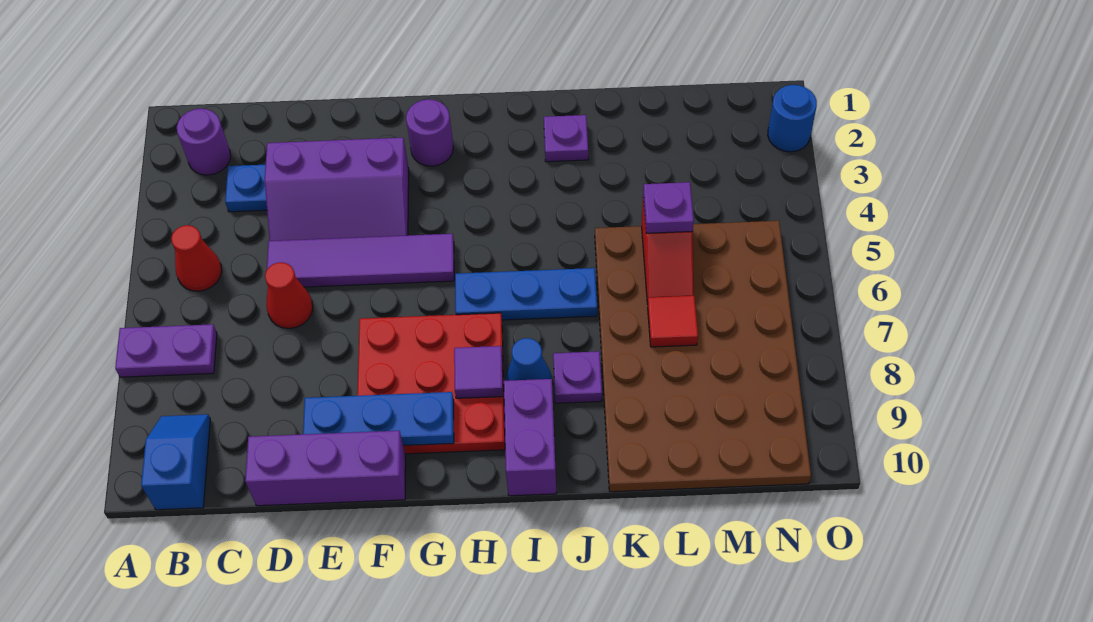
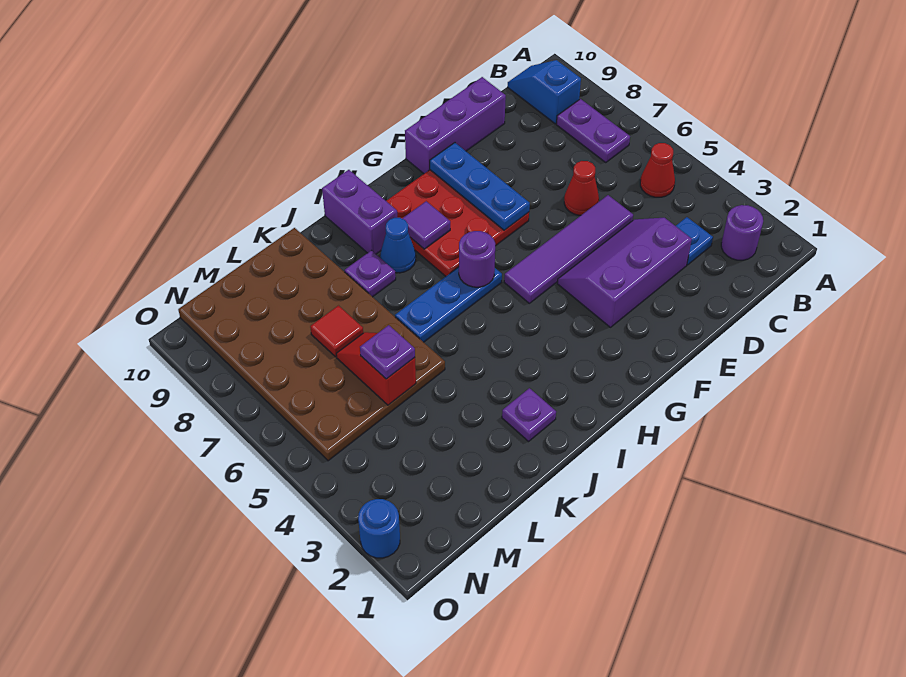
purple plate A7:B7 level 1 -> purple plate B7:B8 level 1
blue slope B9:B10 level 1 top 10 -> blue slope B9:B10 level 1 top 9
blue plate E9:G9 level 2 -> blue plate F7:F9 level 2
purple round brick G2 level 1 -> purple round brick H6 level 2

